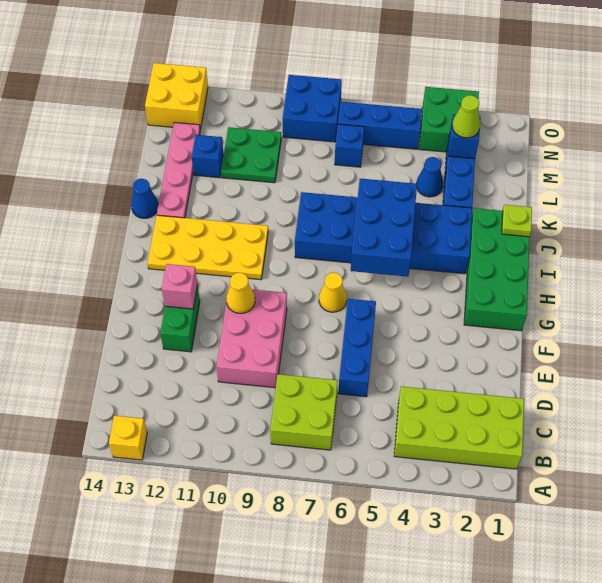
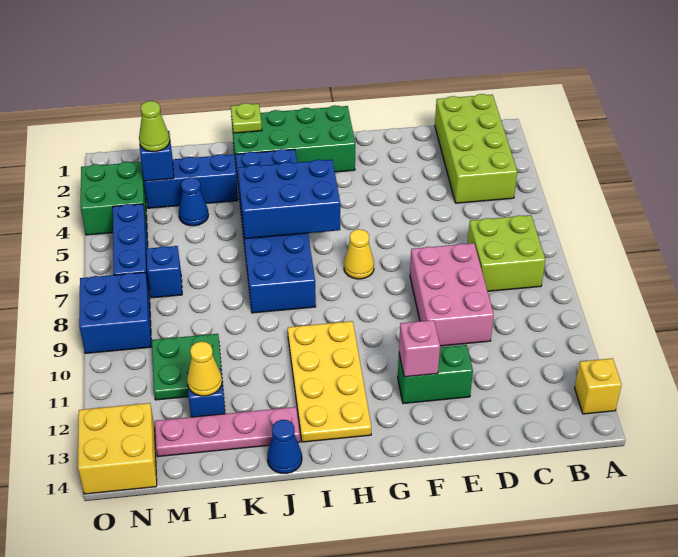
blue brick D6:F6 level 1 -> none
pink brick D9:F10 level 1 -> pink brick D8:E10 level 1
yellow cone F10 level 2 -> yellow cone L12 level 2

